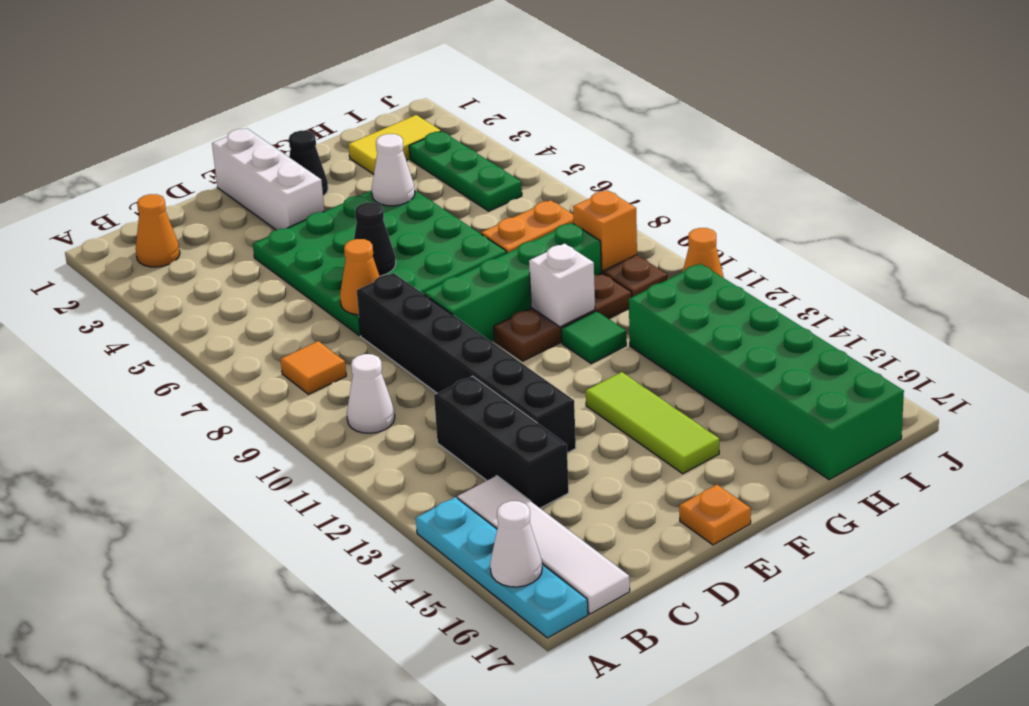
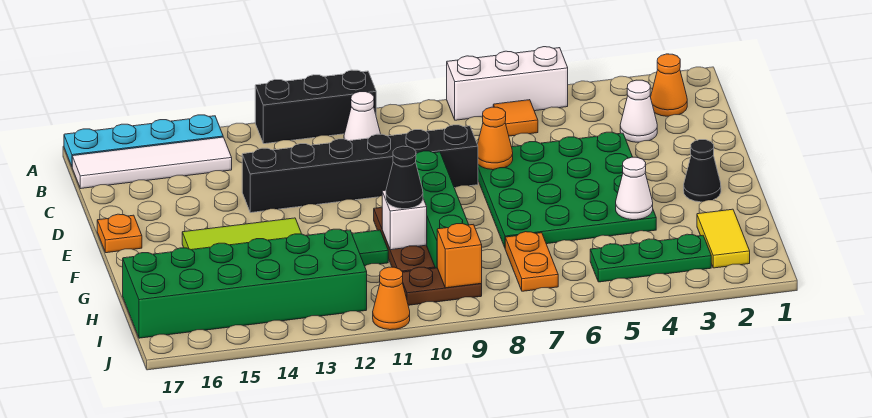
white cone A16 level 2 -> white cone C3 level 1
orange tile B8 level 1 -> orange tile B6 level 1
black brick C12:C14 level 1 -> black brick A10:A12 level 1
white brick E1:E3 level 1 -> white brick A5:A7 level 1
black cone E6 level 2 -> black cone G10 level 3

